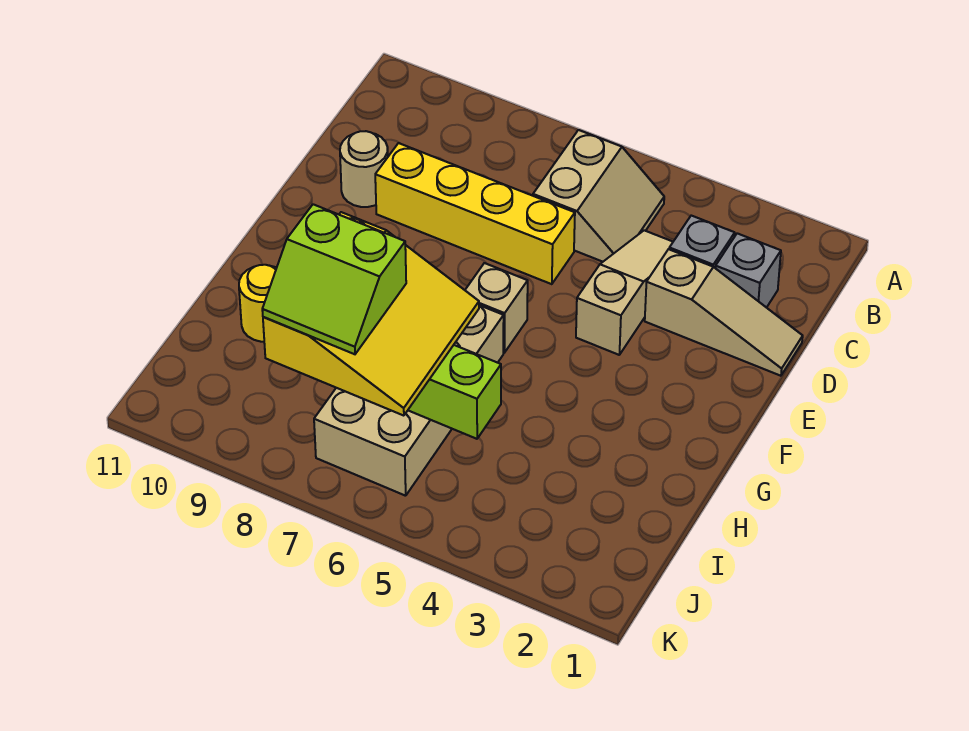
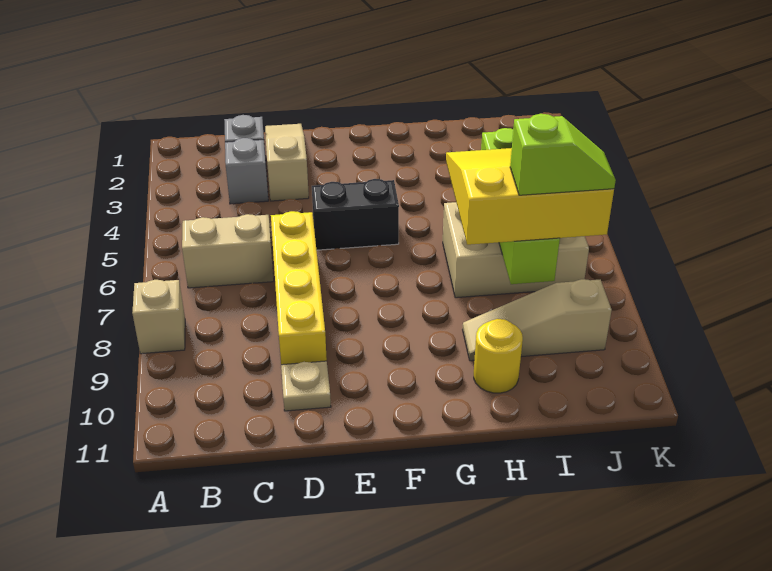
tan slope C4:E4 level 1 top E -> tan slope H9:J9 level 1 top J
tan round brick D10 level 1 -> tan plate D10 level 1
none -> black brick E5:F5 level 1
tan brick F6 level 1 -> tan brick A8 level 1
tan brick G6:J7 level 1 -> tan brick H6:J7 level 1
lime slope I7:J8 level 4 top I -> lime slope I8:J8 level 4 top I

